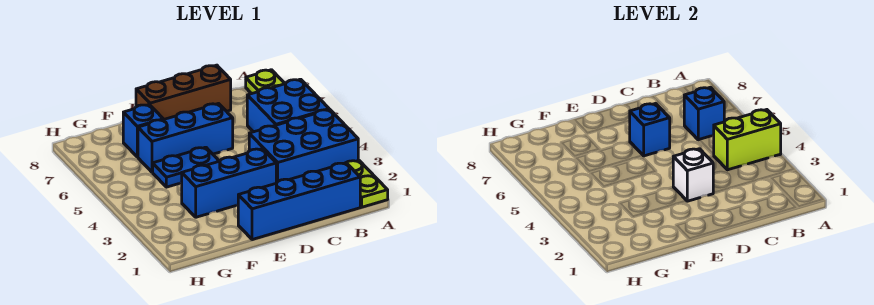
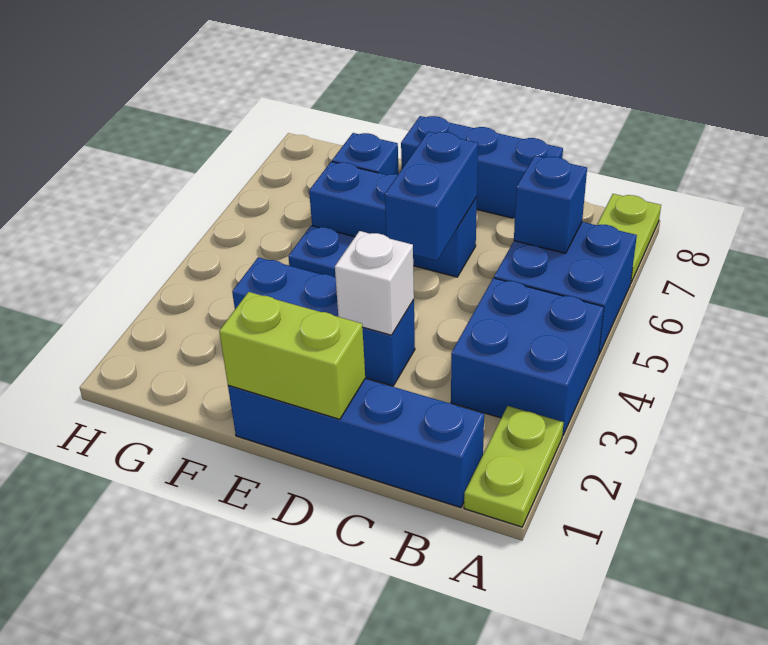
blue brick A3:C4 level 1 -> blue brick A3:B4 level 1
lime brick A4:B4 level 2 -> lime brick D1:E1 level 2
brown brick C8:E8 level 1 -> blue brick C8:E8 level 1
blue brick D6 level 2 -> blue brick D5:D6 level 2

